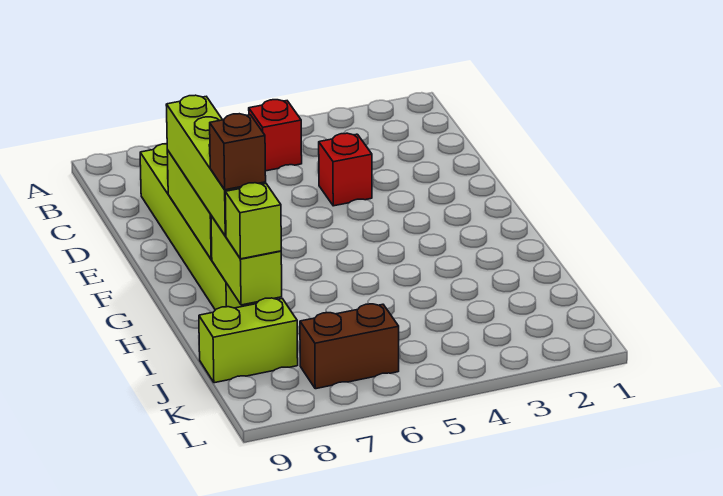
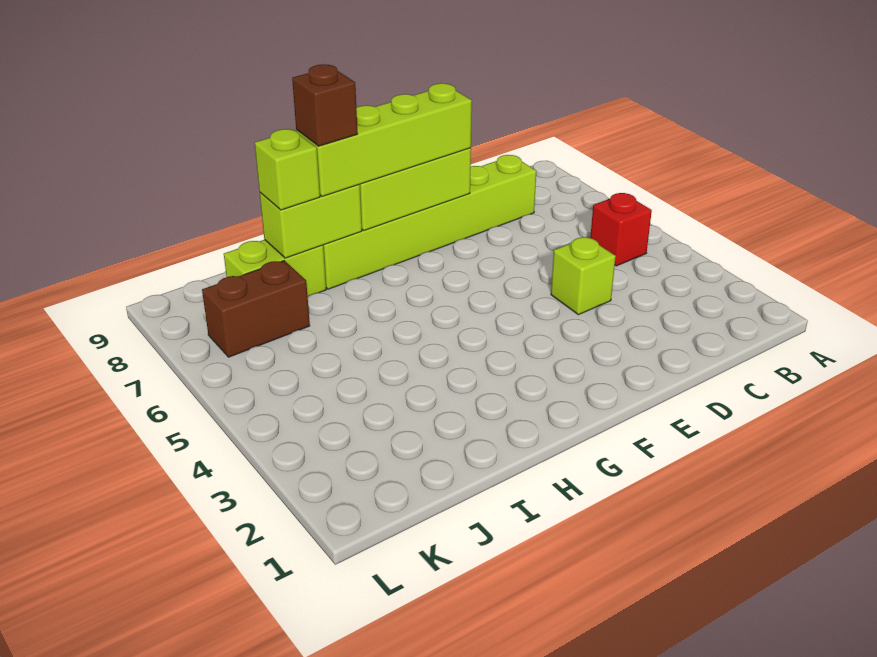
red brick D4 level 1 -> lime brick D4 level 1
lime brick J8:J9 level 1 -> lime brick I8:J8 level 1
brown brick K6:K7 level 1 -> brown brick J7:K7 level 1

